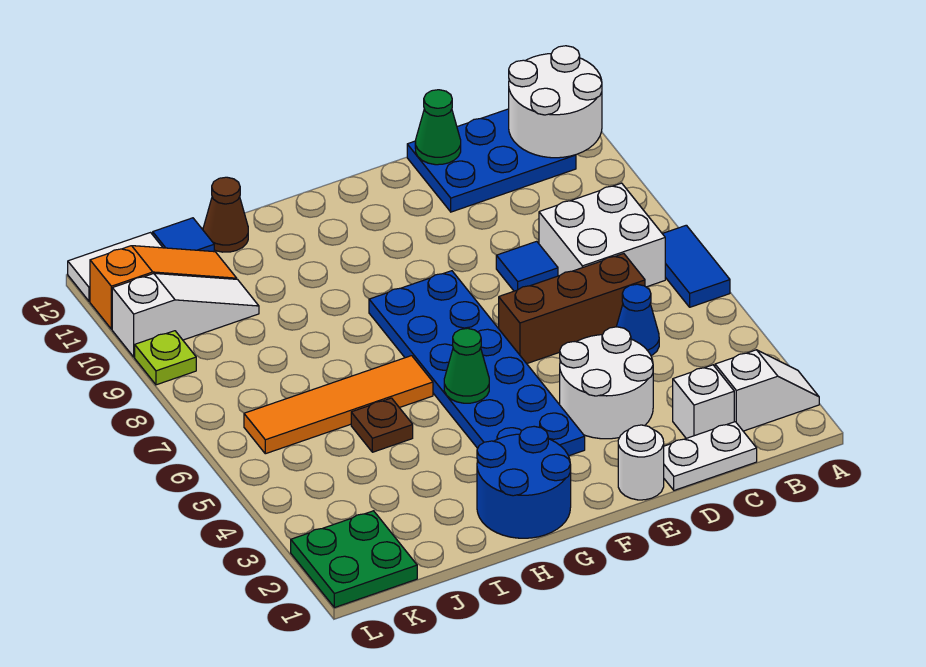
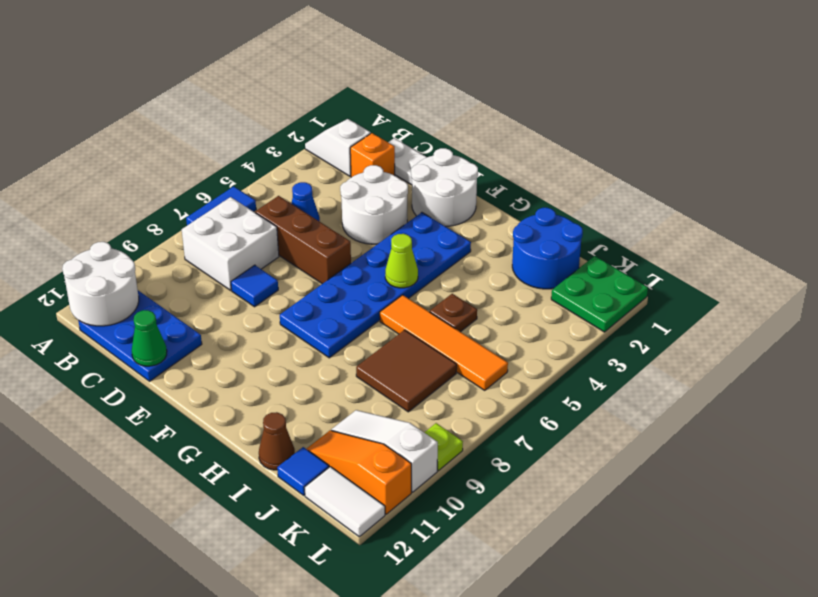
white brick C2 level 1 -> orange brick C2 level 1
white round brick E1 level 1 -> white round brick E1:F2 level 1
blue round brick G1:H2 level 1 -> blue round brick I1:J2 level 1
green cone G5 level 2 -> lime cone G5 level 2
none -> brown tile I7:J8 level 1

